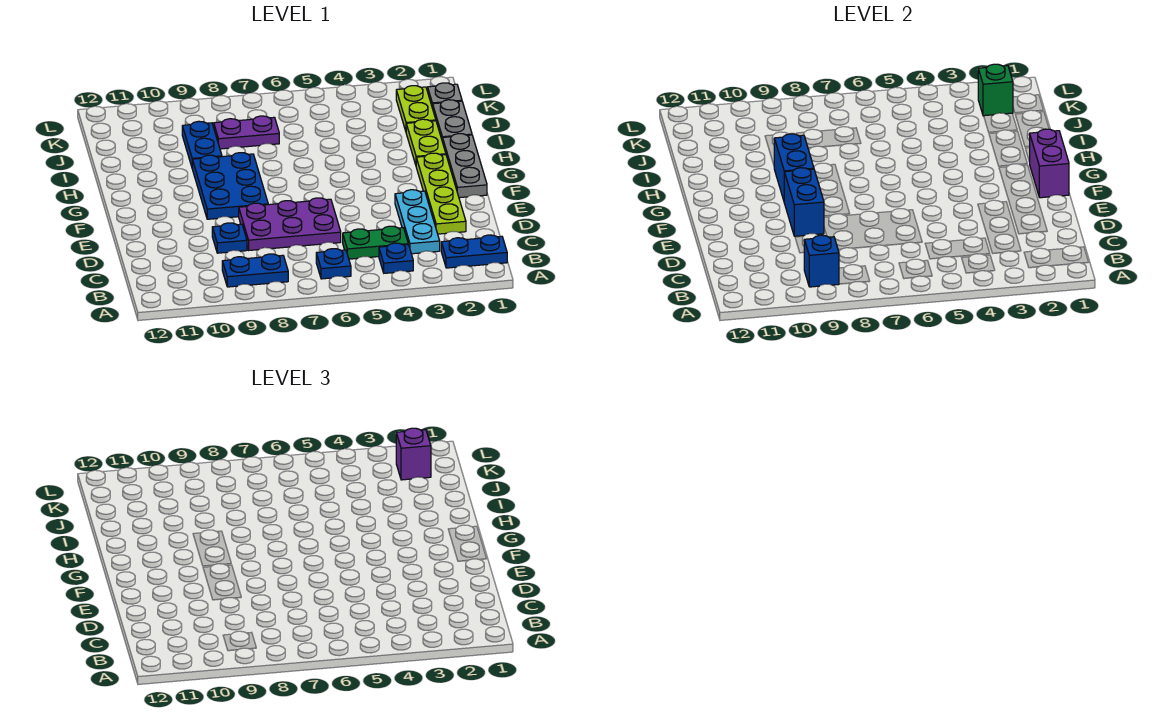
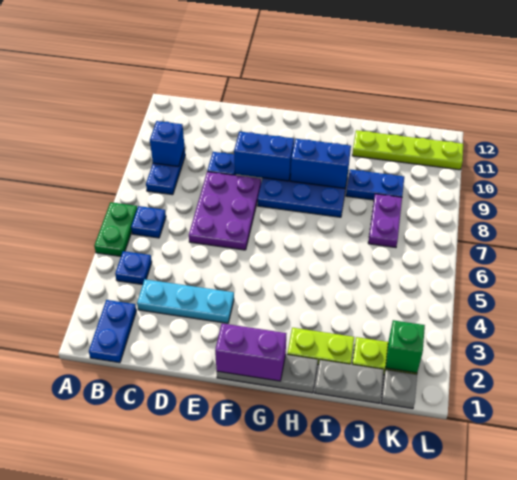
green plate C4:C5 level 1 -> green plate A5:A6 level 1
lime plate D2:G2 level 1 -> lime plate I11:L11 level 1
purple brick K2 level 3 -> none

